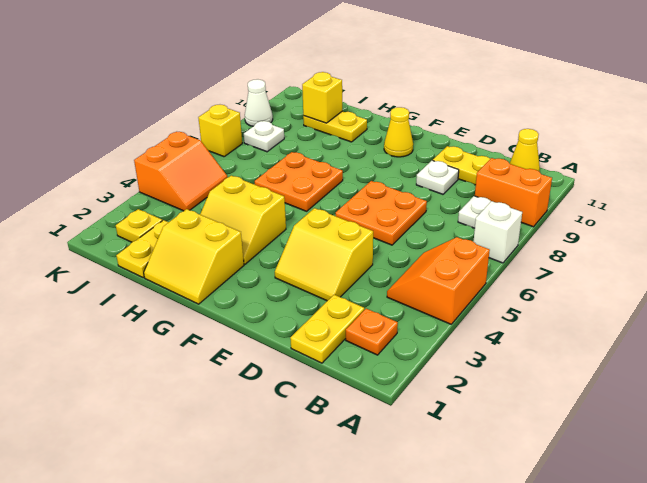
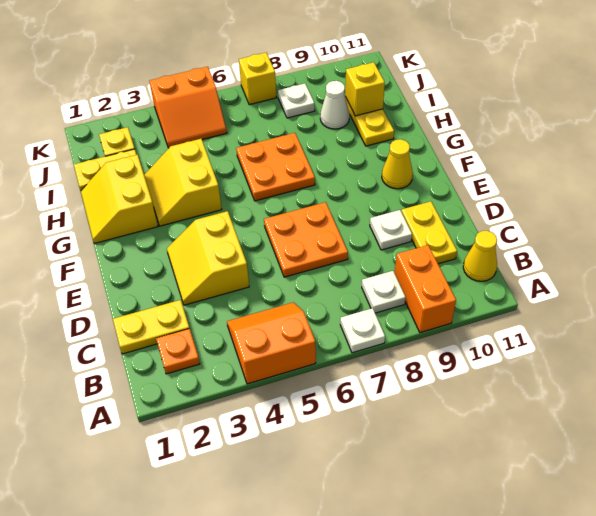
white brick A7 level 1 -> white plate A7 level 1
white cone K9 level 1 -> white cone I9 level 1

